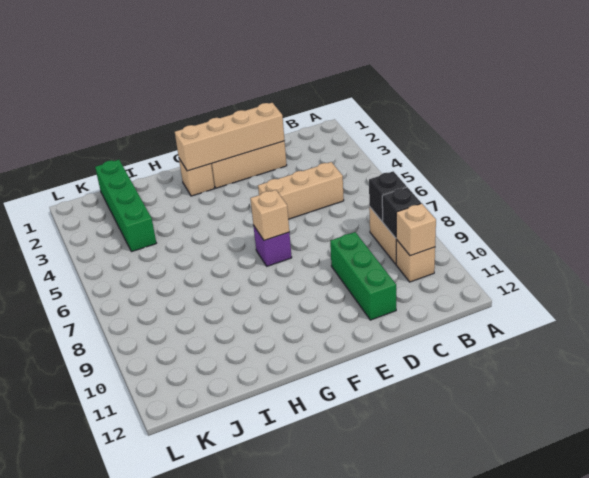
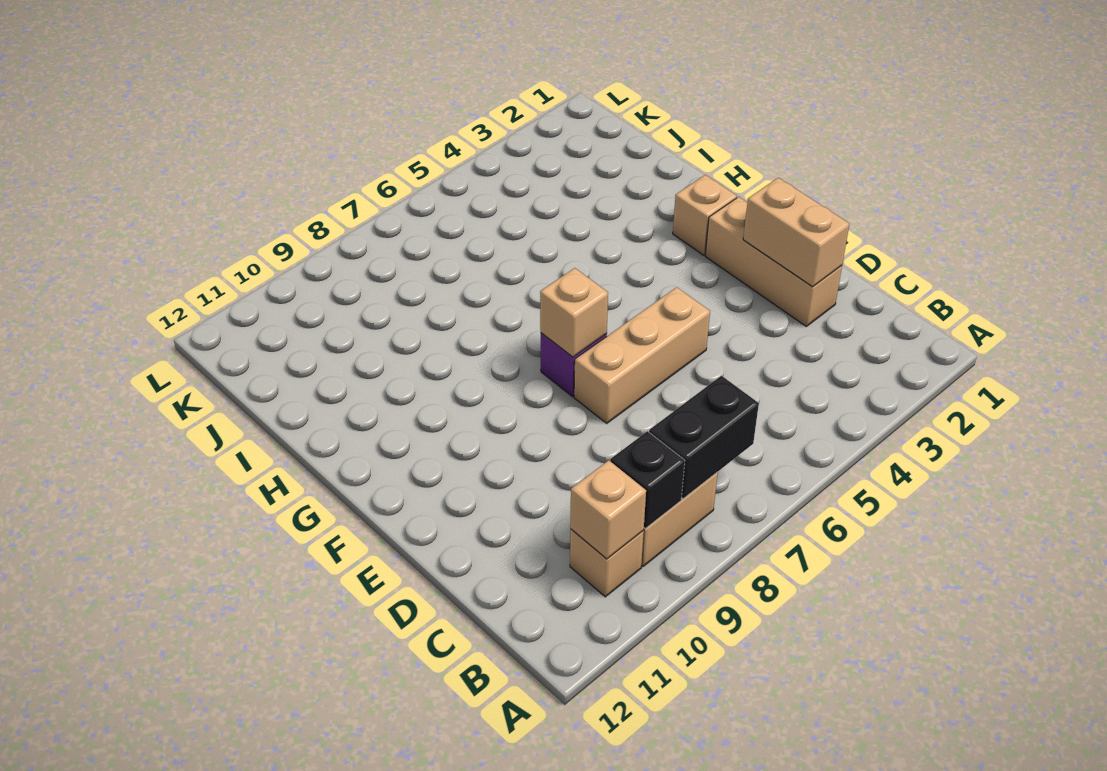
black brick B8 level 2 -> black brick B7:B8 level 2
tan brick C5:E5 level 1 -> tan brick E5:E7 level 1
tan brick D2:G2 level 2 -> tan brick D2:E2 level 2
green brick D9:D11 level 1 -> none
green brick J1:J4 level 1 -> none

